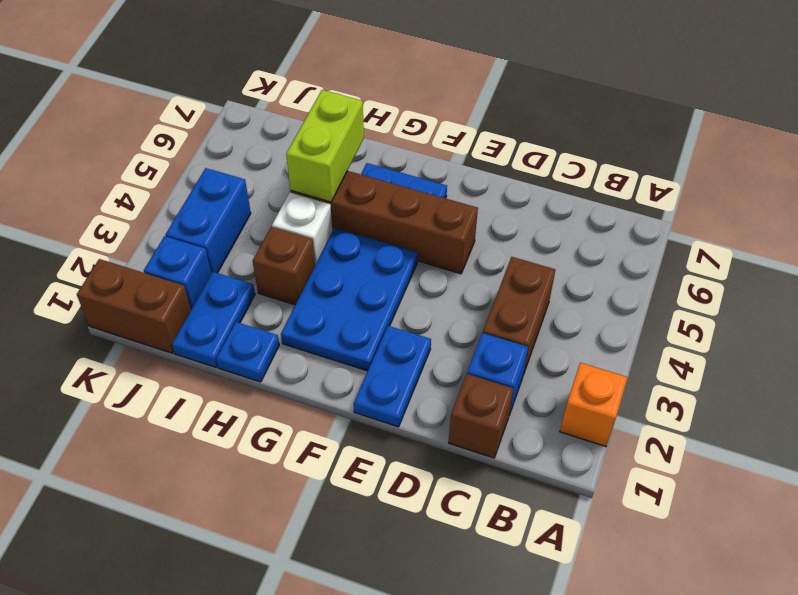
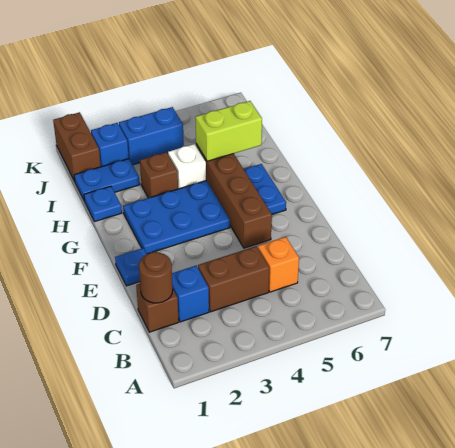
orange brick A2 level 1 -> orange brick C5 level 1
none -> brown round brick C1 level 2
blue plate E1:E2 level 1 -> blue plate E1 level 1

